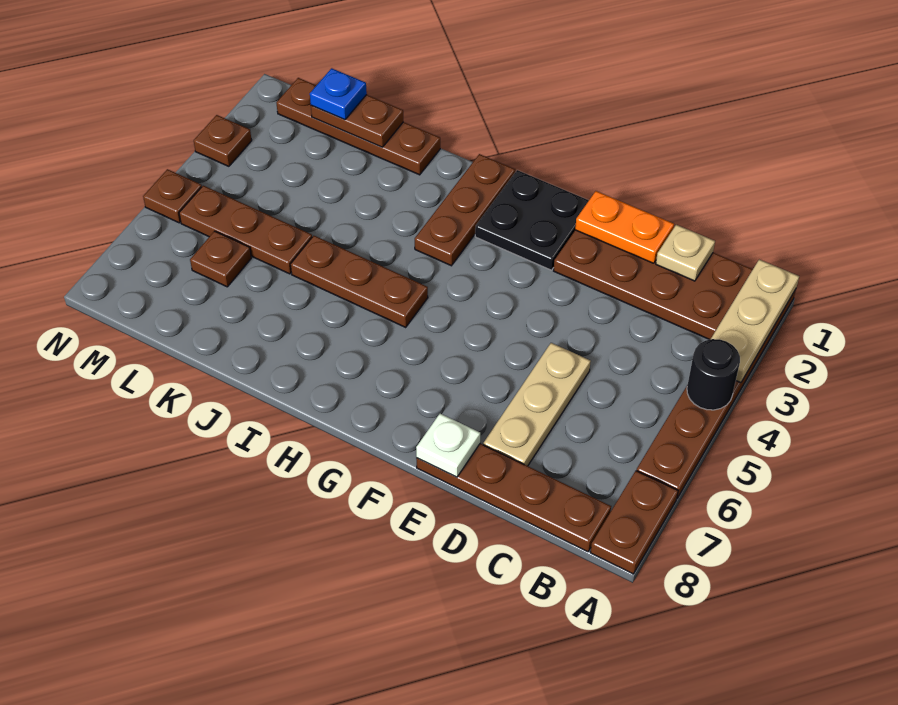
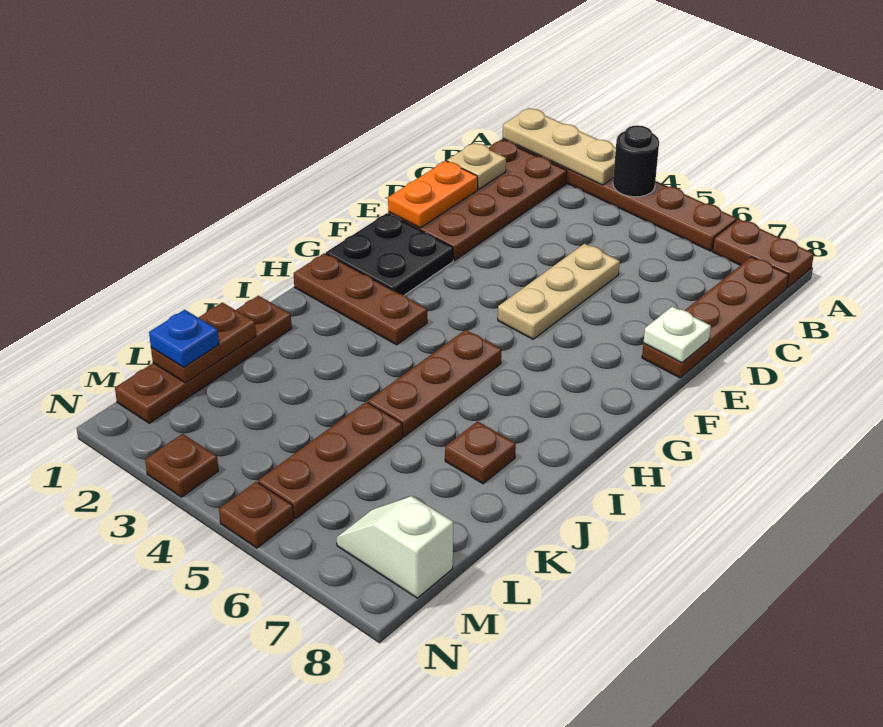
tan plate D5:D7 level 1 -> tan plate D5:F5 level 1
brown plate L6 level 1 -> brown plate J7 level 1
none -> white slope M7:M8 level 1 top 8

